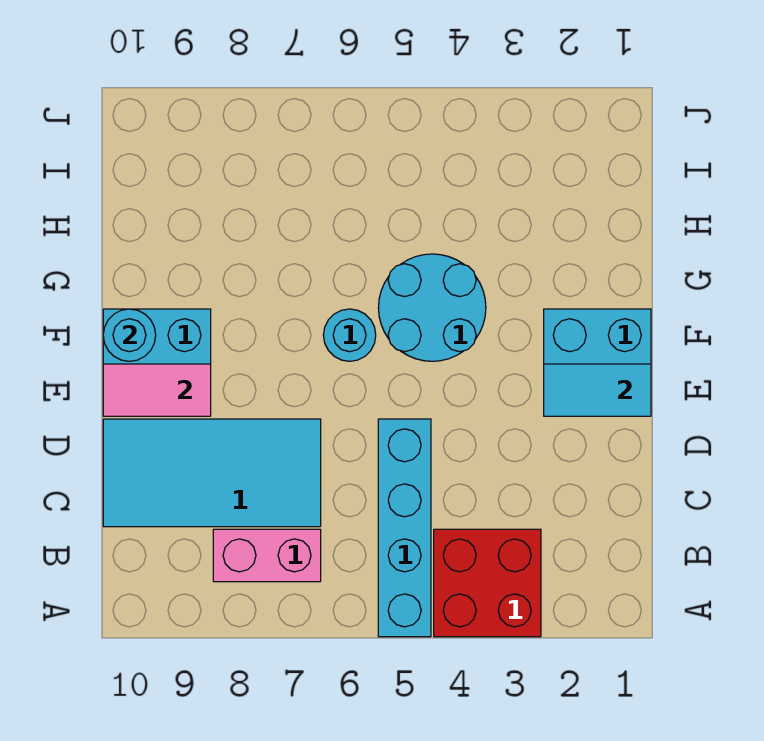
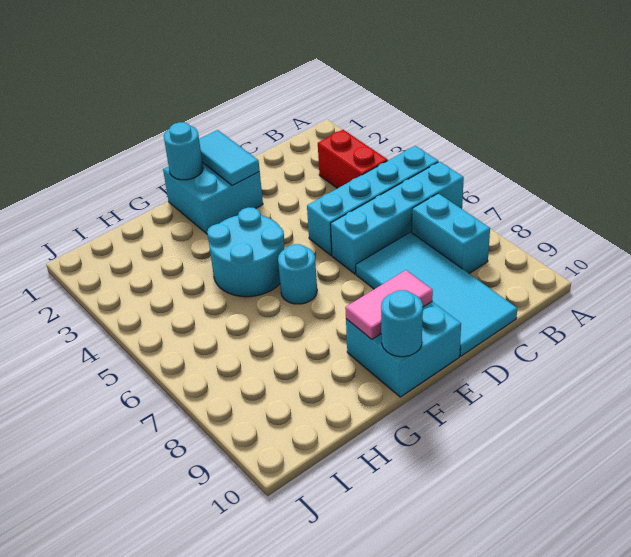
red brick A3:B4 level 1 -> red brick B3:B4 level 1
none -> cyan brick A6:D6 level 1
pink brick B7:B8 level 1 -> cyan brick B7:B8 level 1
pink tile E9:E10 level 2 -> pink tile E9:F9 level 2
none -> cyan round brick F1 level 2

